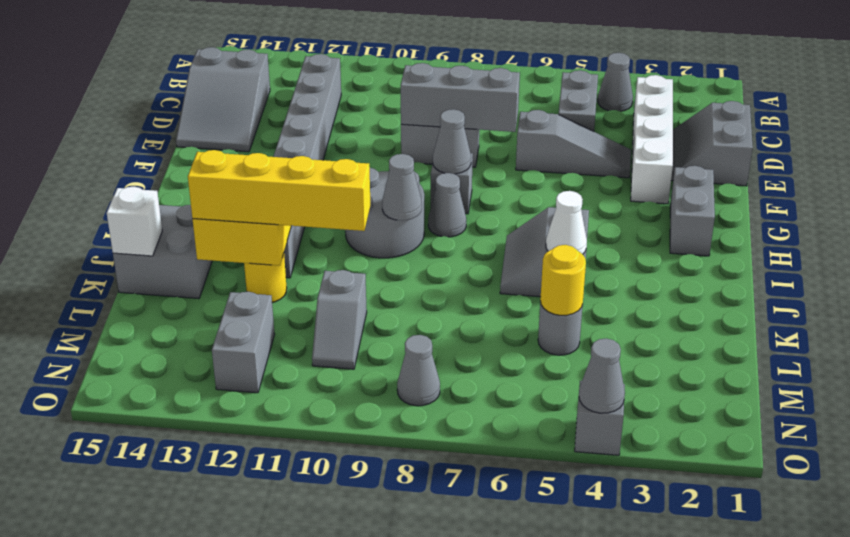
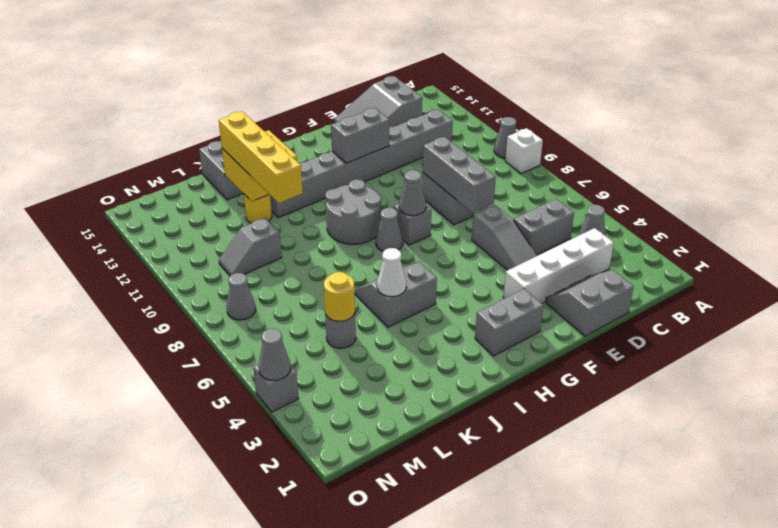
grey cone I9 level 2 -> grey cone A10 level 1
white brick K15 level 2 -> white brick A9 level 1
grey brick M12:N12 level 1 -> grey brick F12:G12 level 2

